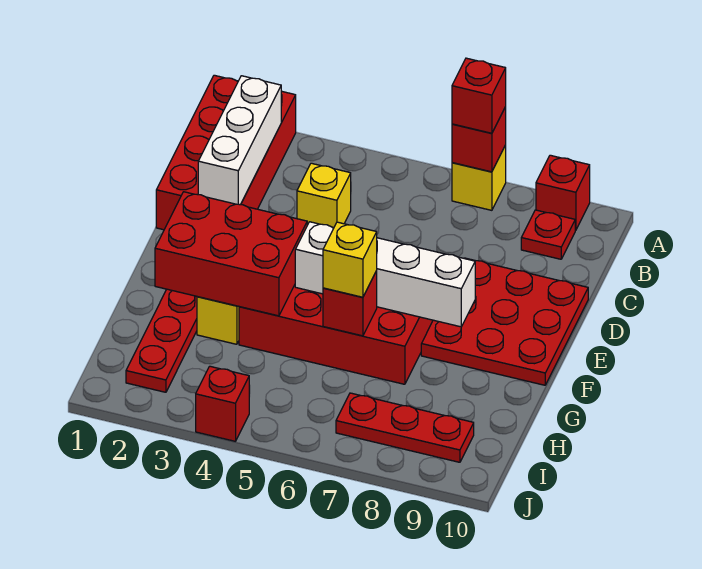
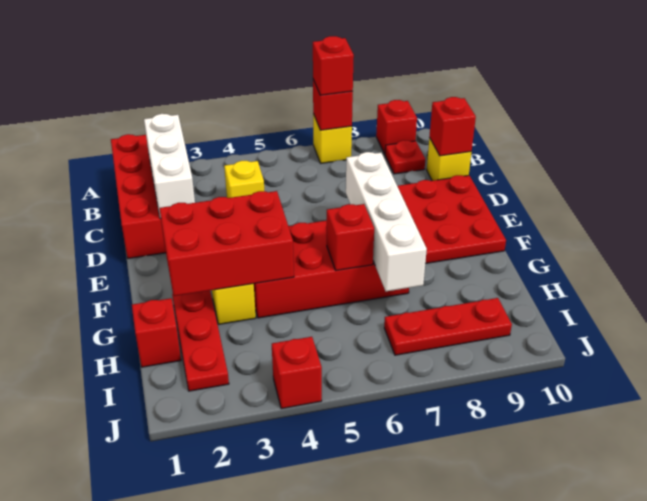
none -> red brick C10 level 2
white brick F5:F8 level 2 -> white brick E7:H7 level 2
yellow brick G6 level 3 -> yellow brick C10 level 1
none -> red brick H1 level 1

